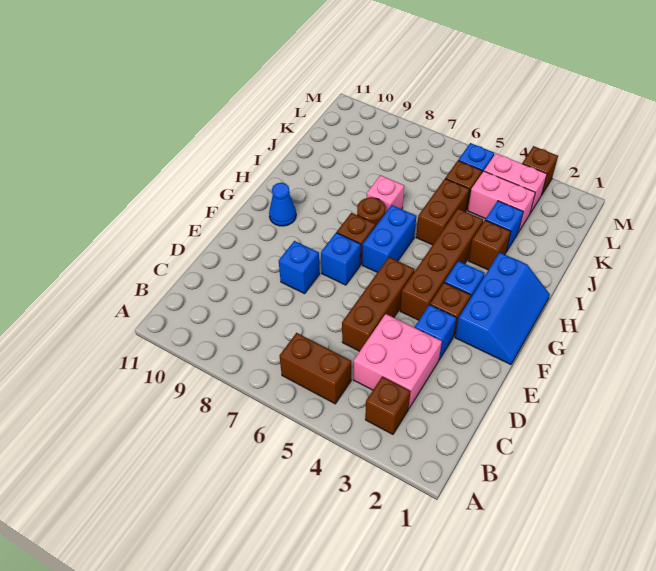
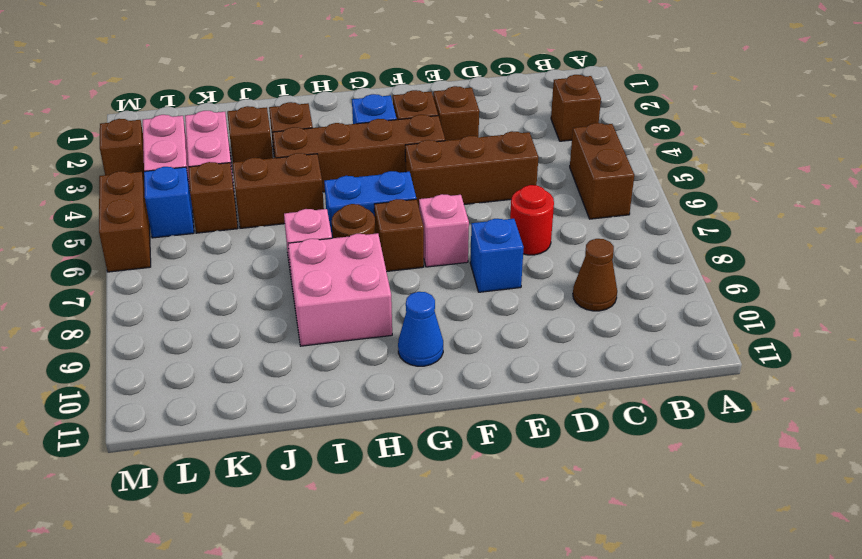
pink brick C3:D4 level 1 -> pink brick H8:I9 level 1
none -> brown cone C9 level 1
none -> red round brick D7 level 1
blue brick E3 level 1 -> brown brick E3 level 1
blue slope F1:H2 level 1 top 2 -> none
blue brick F7 level 1 -> pink brick F7 level 1
blue brick J3 level 1 -> brown brick J3 level 1
none -> brown brick M5:M6 level 1

